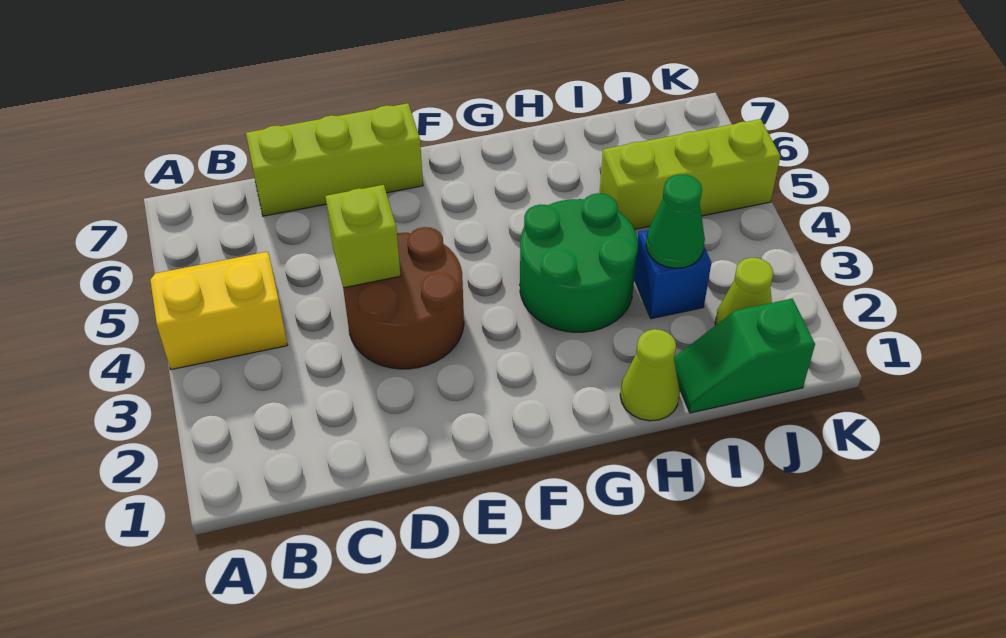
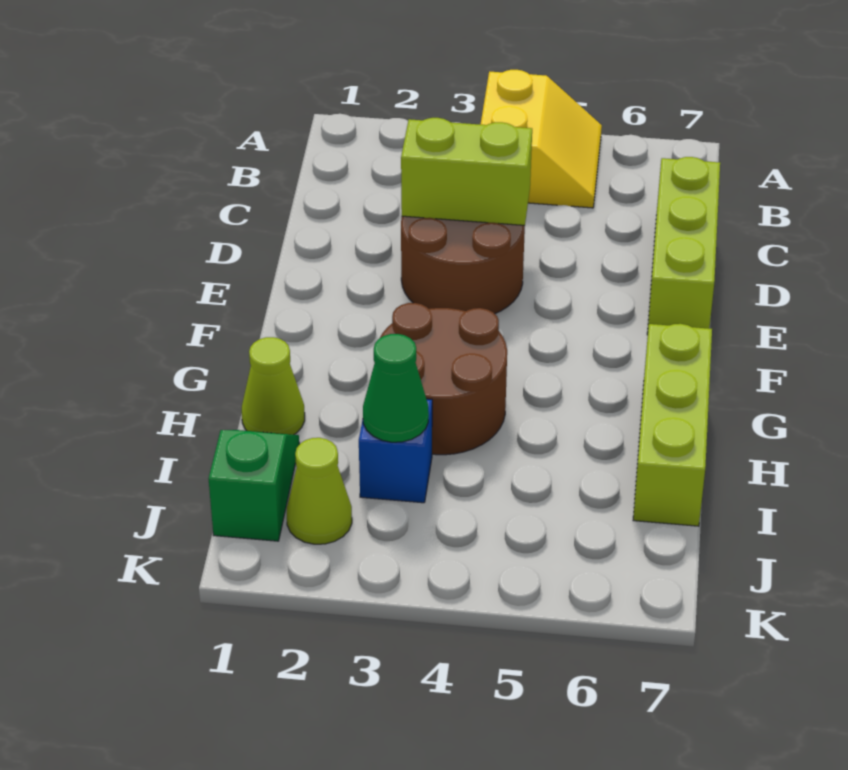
lime brick D4 level 2 -> lime brick D3:D4 level 2
green round brick G3:H4 level 1 -> brown round brick G3:H4 level 1
lime brick I5:K5 level 1 -> lime brick G7:I7 level 1

